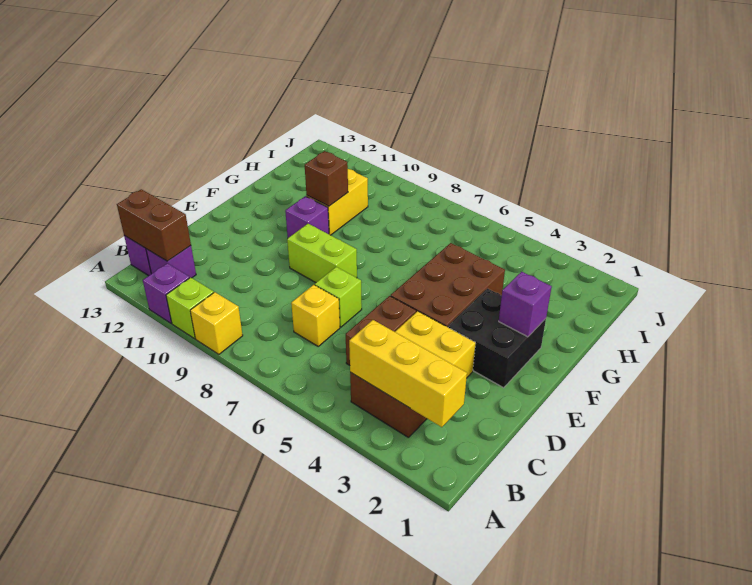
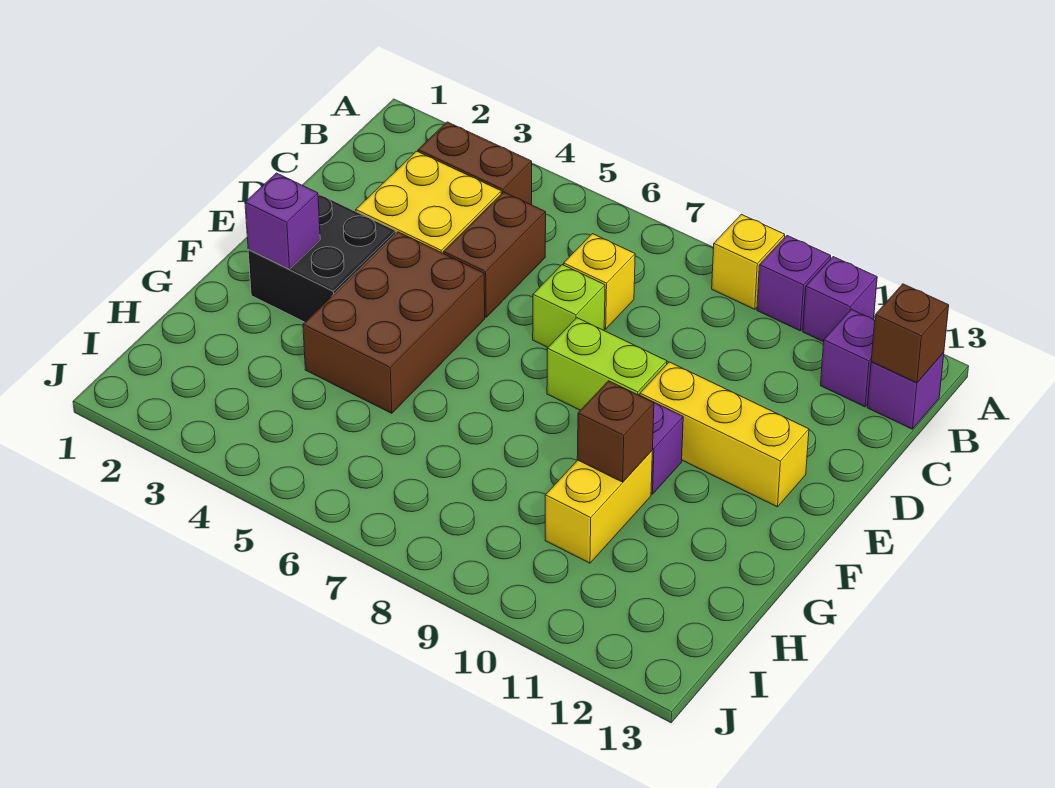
lime brick A10 level 1 -> purple brick A10 level 1
yellow brick B2:B4 level 2 -> yellow brick E10:E12 level 1
brown brick B12:B13 level 2 -> brown brick B13 level 2

